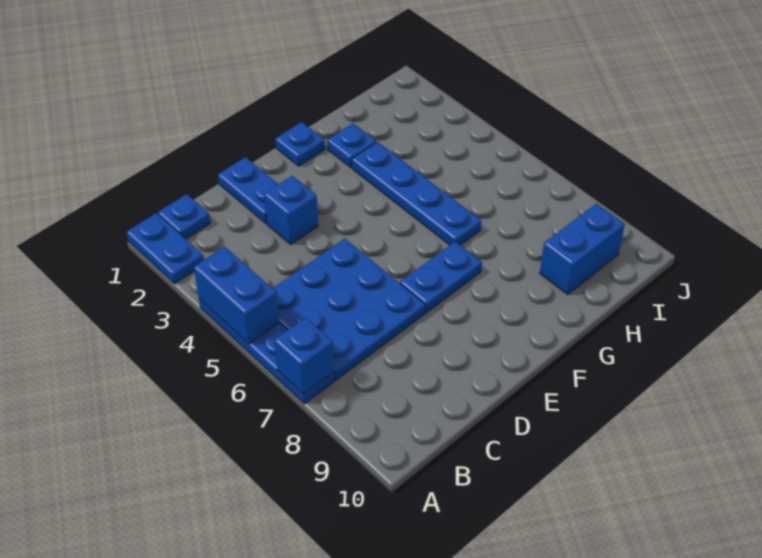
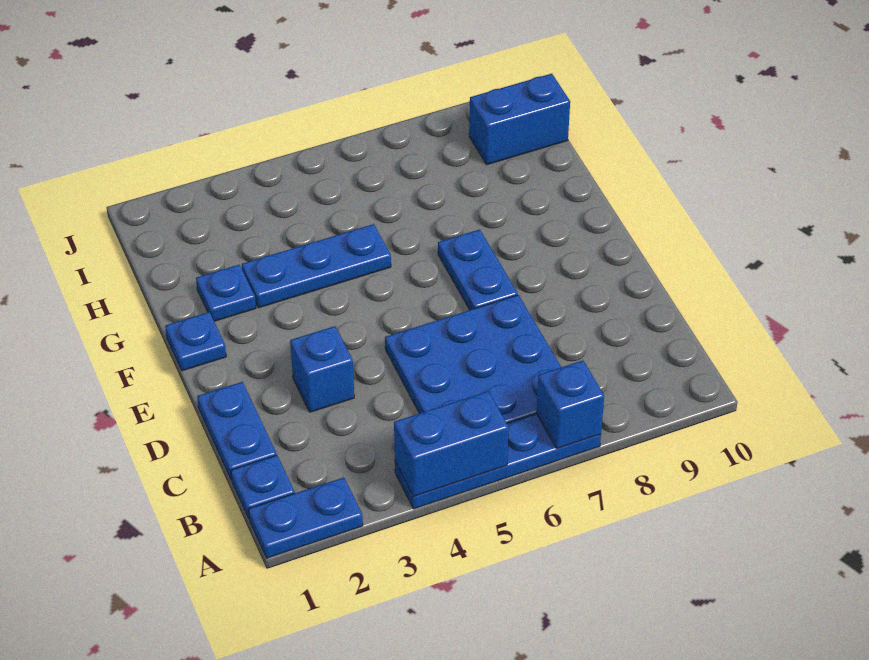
blue plate D1:D2 level 1 -> blue plate C1:D1 level 1
blue plate G3:G6 level 1 -> blue plate G3:G5 level 1
blue brick H9:I9 level 1 -> blue brick I9:I10 level 1

